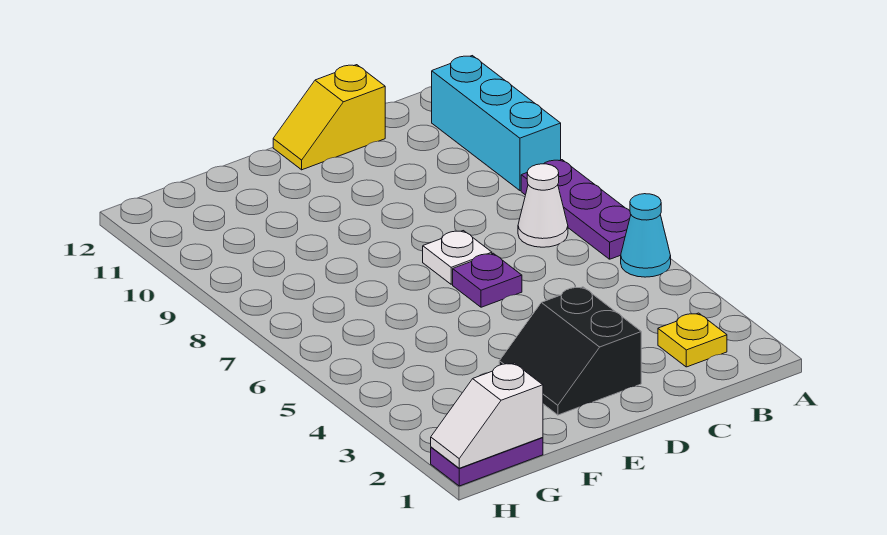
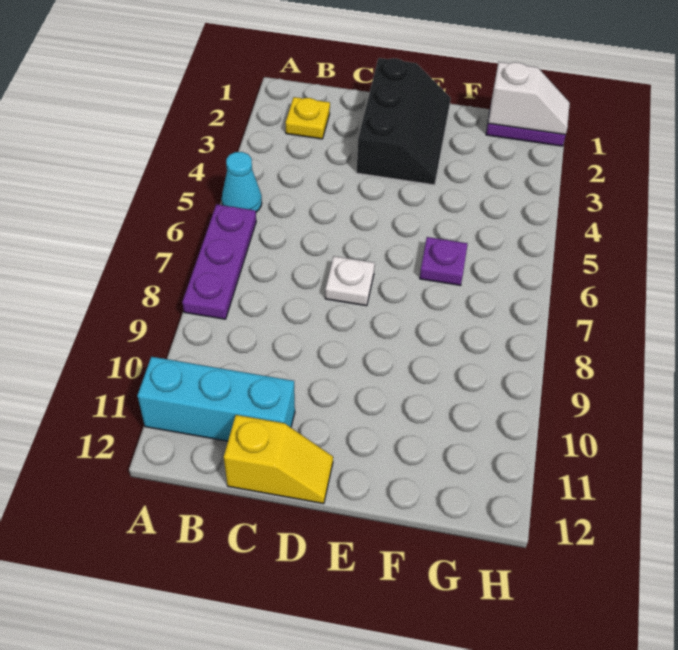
cyan brick A9:A11 level 1 -> cyan brick A11:C11 level 1
white cone B7 level 1 -> none
black slope D2:E3 level 1 top D -> black slope D1:E3 level 1 top D
purple plate D6 level 1 -> purple plate F6 level 1

